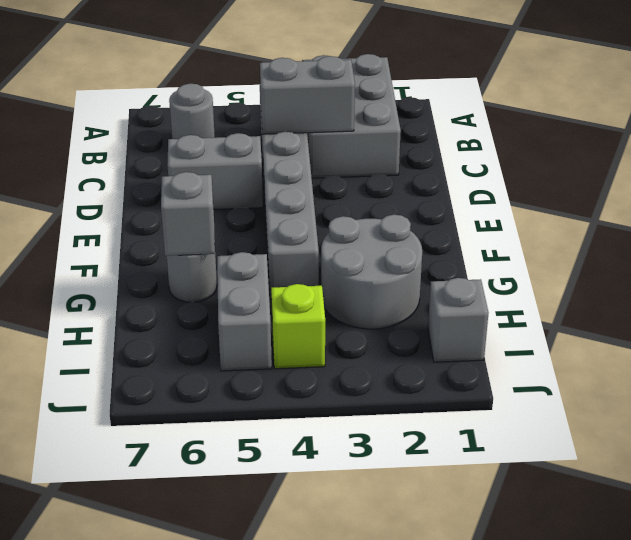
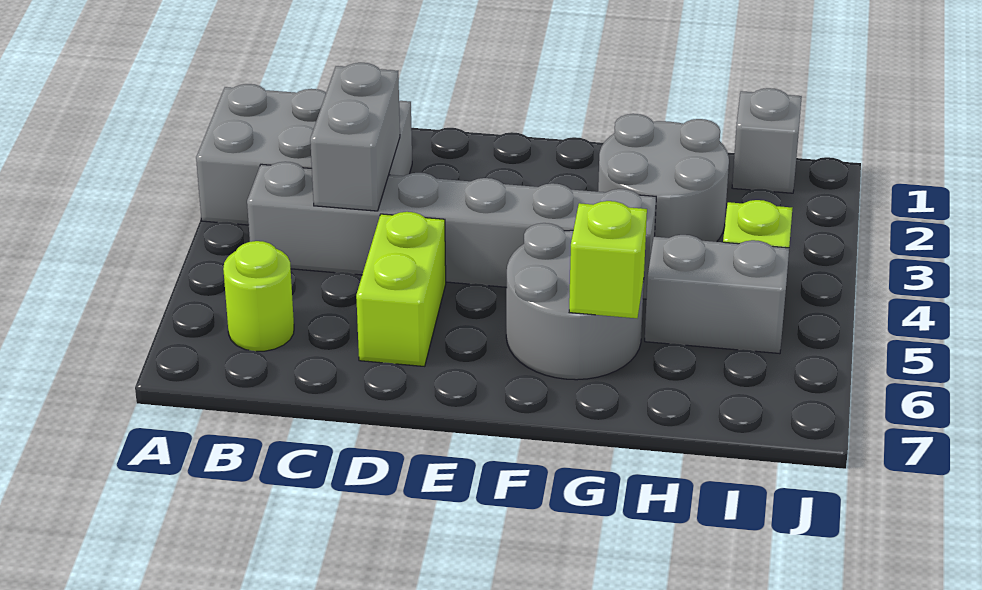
grey round brick B6 level 1 -> lime round brick B6 level 1
grey brick D5:D6 level 1 -> lime brick D5:D6 level 1
grey round brick G6 level 1 -> grey round brick F5:G6 level 1
grey brick G6 level 2 -> lime brick G6 level 2

